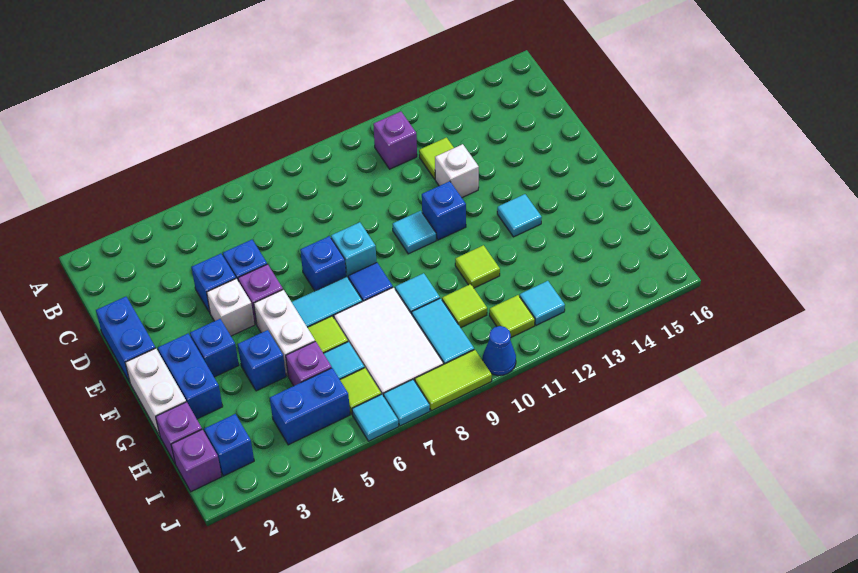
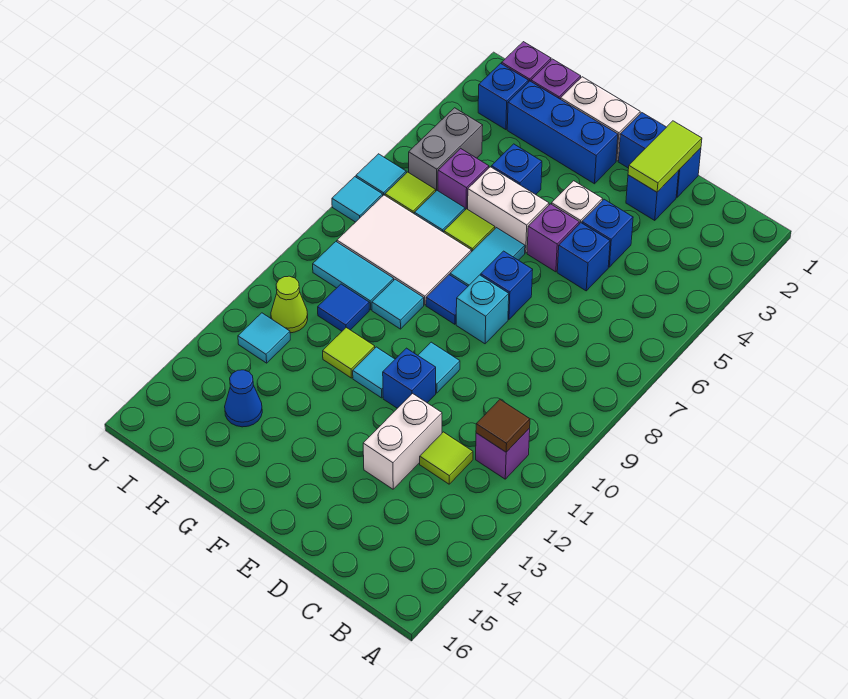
none -> brown tile B11 level 2
white brick D12 level 1 -> white brick D12:D13 level 1
blue brick F2:G2 level 1 -> blue brick F2:H2 level 1
blue brick F3 level 1 -> blue brick D2 level 1
cyan tile F13 level 1 -> cyan tile F11 level 1
lime tile H10 level 1 -> blue tile H10 level 1
blue brick I4:I5 level 1 -> grey brick I4:I5 level 1
lime tile I11 level 1 -> lime cone I11 level 1
lime tile J8:J9 level 1 -> lime tile D1:D2 level 2
blue cone J10 level 1 -> blue cone H14 level 1

